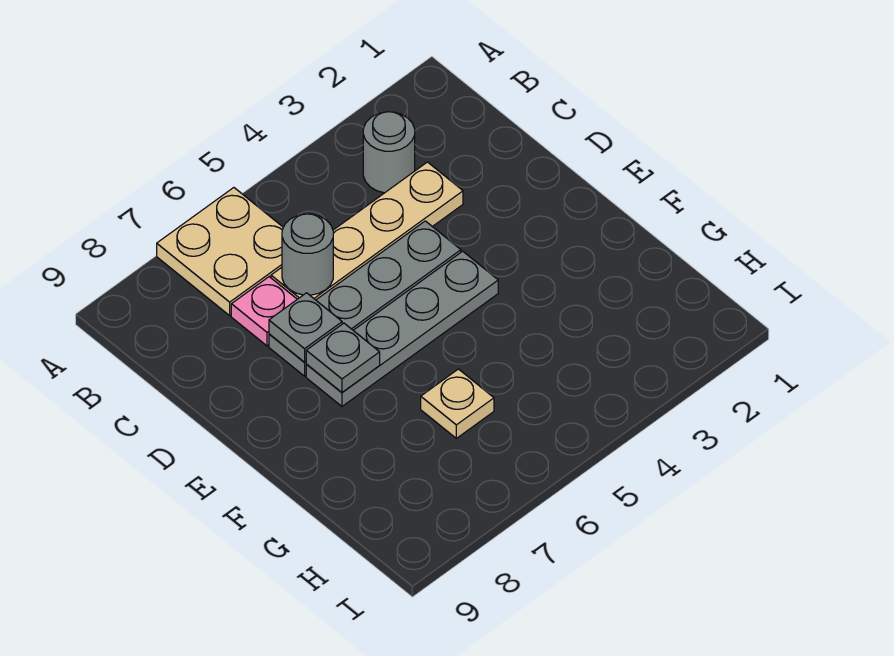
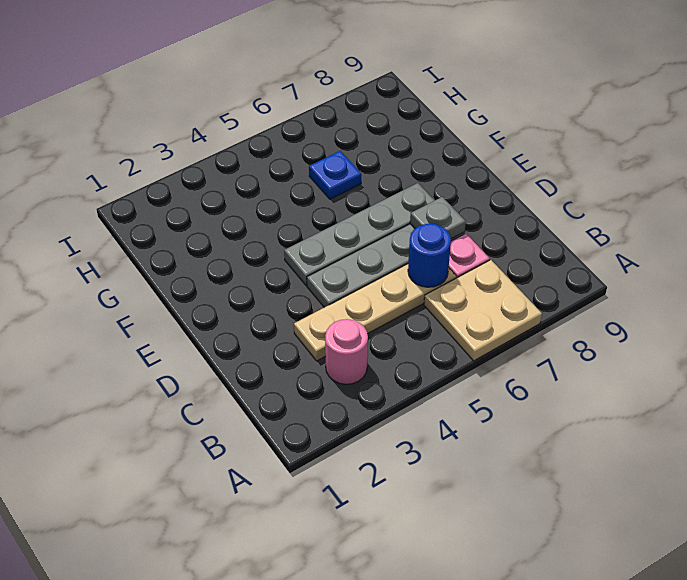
grey round brick B3 level 1 -> pink round brick B3 level 1
grey round brick C6 level 2 -> blue round brick C6 level 2
grey plate E7 level 2 -> none
tan plate G6 level 1 -> blue plate G6 level 1

